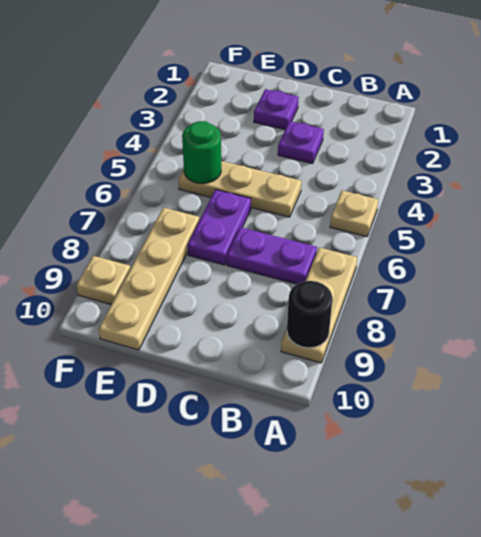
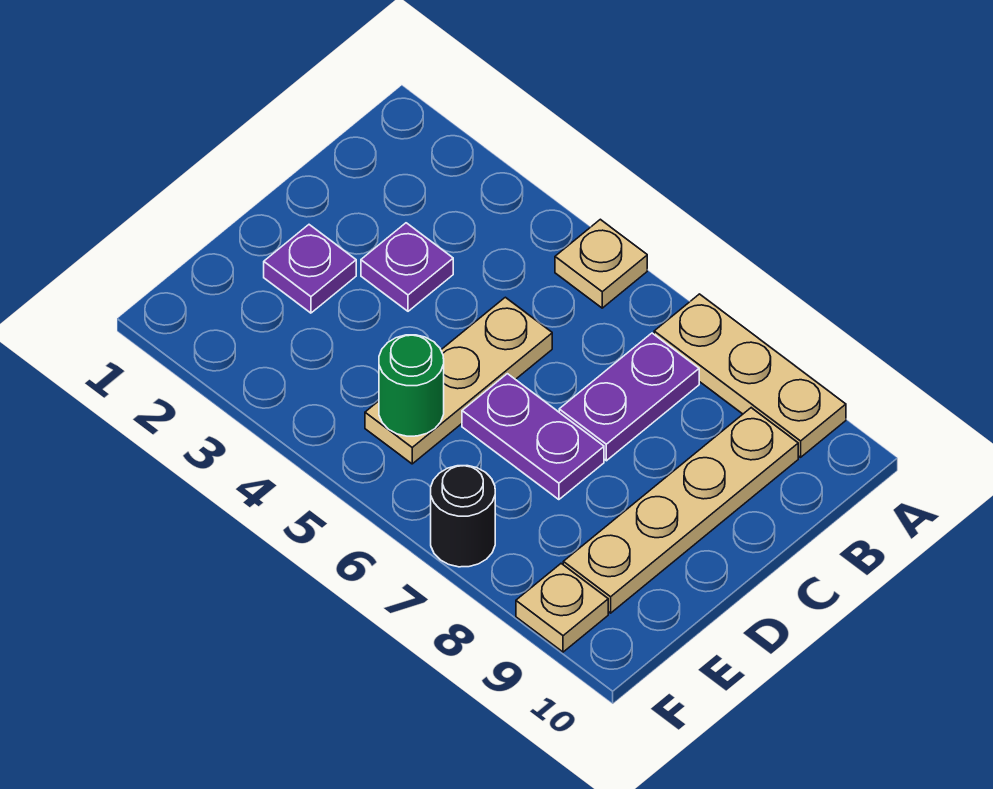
black round brick A9 level 2 -> black round brick F7 level 1
tan plate E7:E10 level 1 -> tan plate B9:E9 level 1

